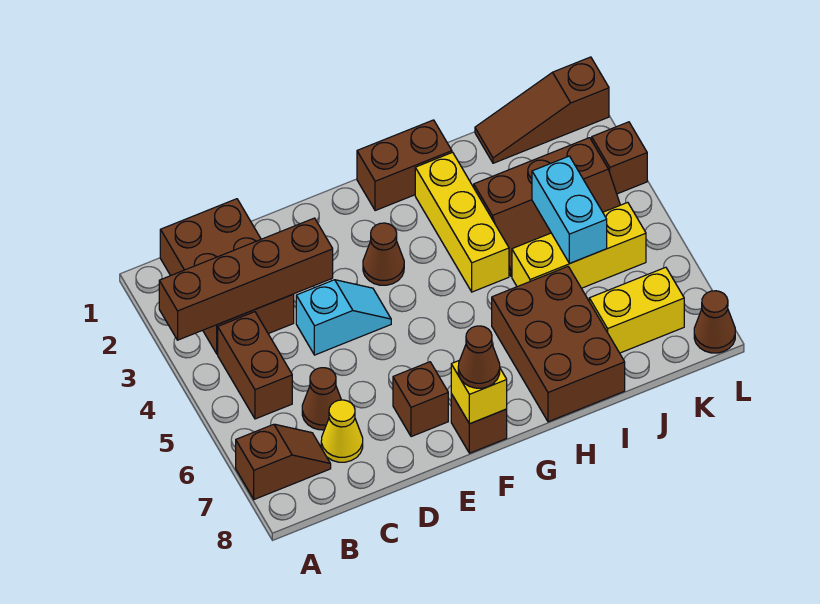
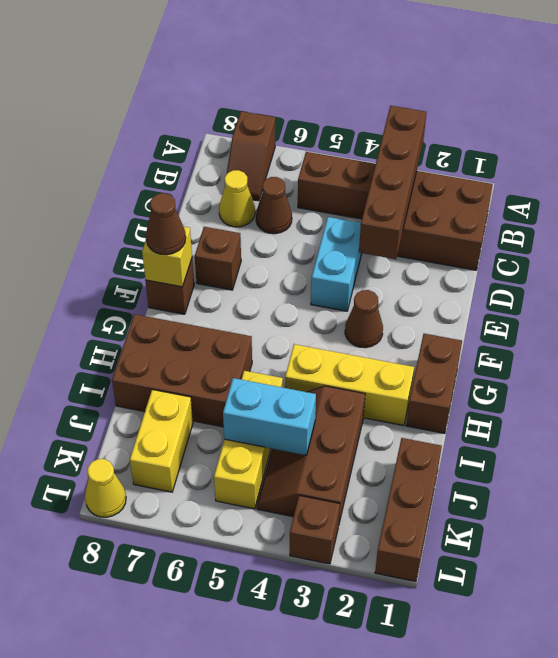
cyan slope D4:E4 level 1 top D -> cyan brick D4:E4 level 1
brown slope J1:L1 level 1 top L -> brown brick J1:L1 level 1
brown cone L8 level 1 -> yellow cone L8 level 1

